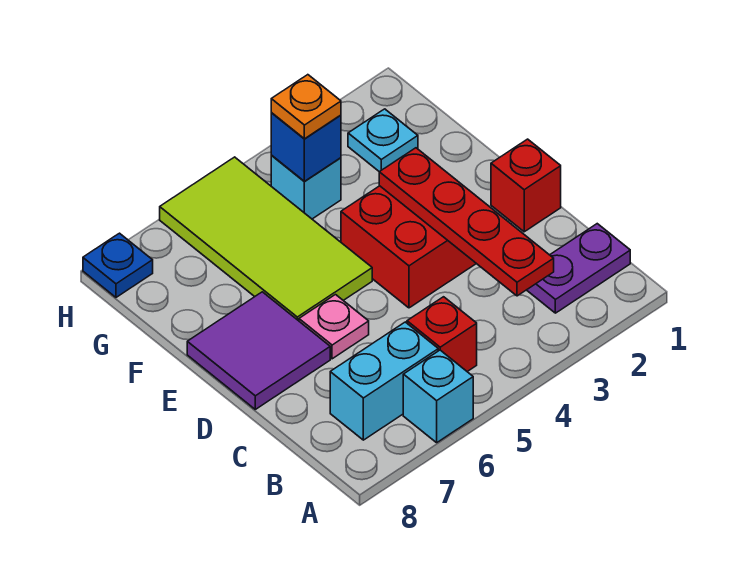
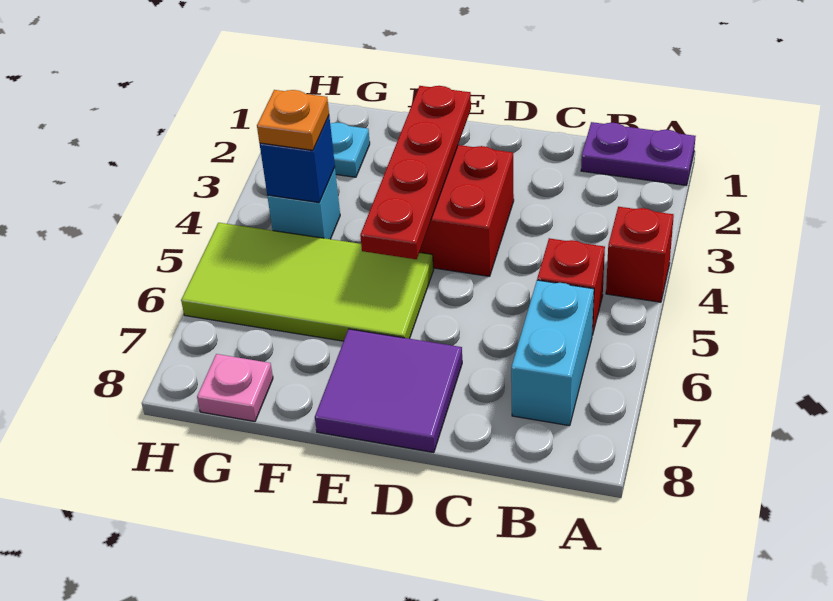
cyan brick A6 level 1 -> none
purple plate B1:B2 level 1 -> purple plate A1:B1 level 1
red plate B3:E3 level 2 -> red plate E2:E5 level 2
red brick D1 level 1 -> red brick A4 level 1
pink plate D6 level 1 -> pink plate G8 level 1
blue plate H8 level 1 -> none

